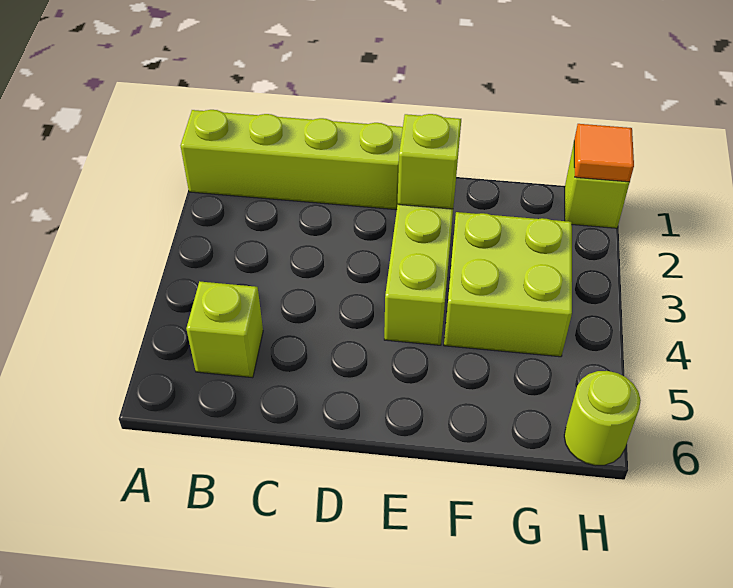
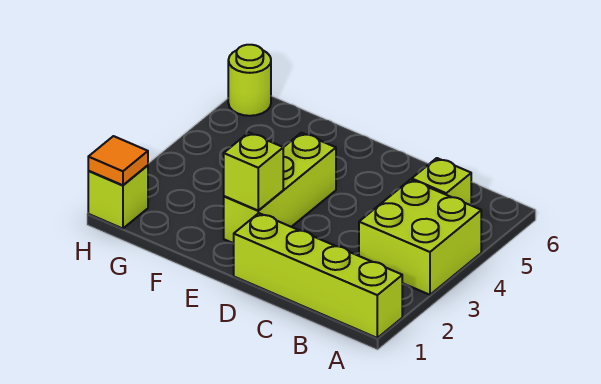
lime brick F3:G4 level 1 -> lime brick A3:B4 level 1

